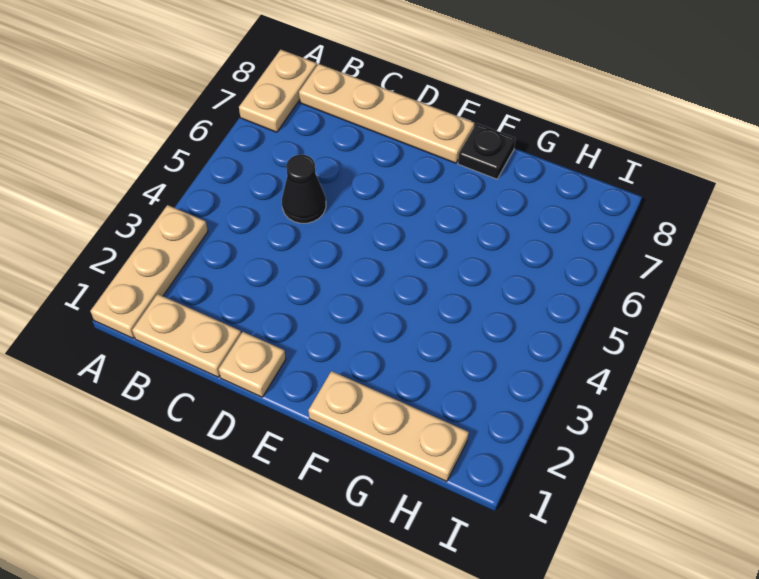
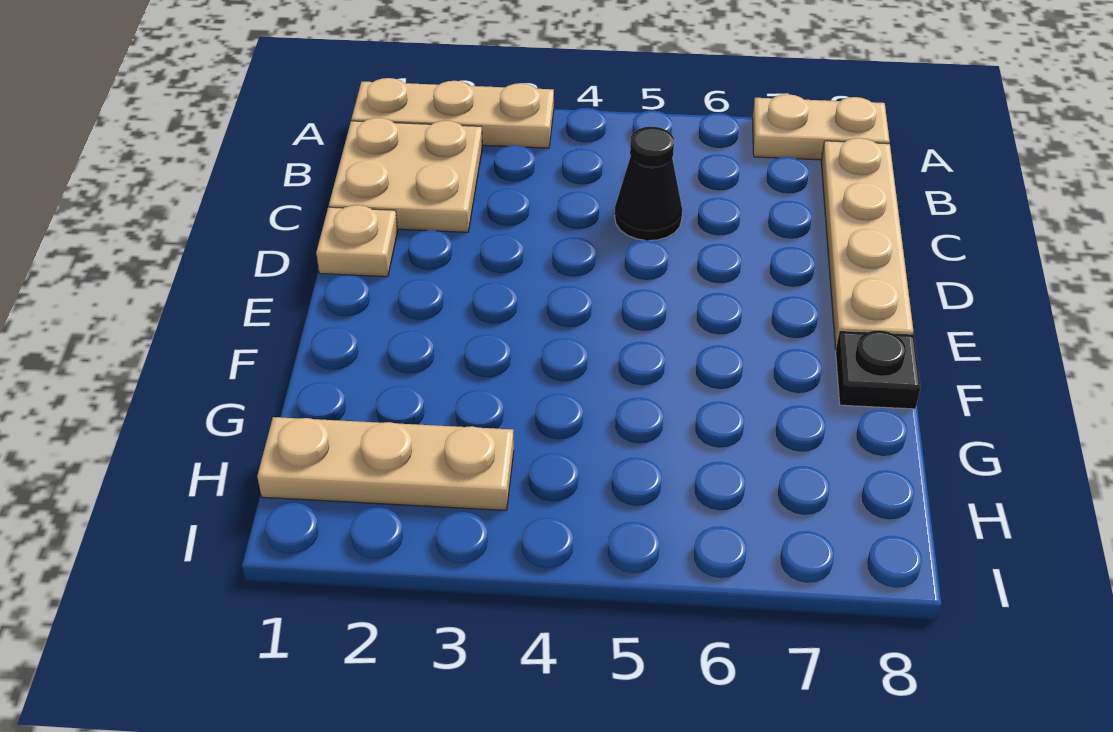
tan plate B1:C1 level 1 -> tan plate B1:C2 level 1
tan plate F1:H1 level 1 -> tan plate H1:H3 level 1

